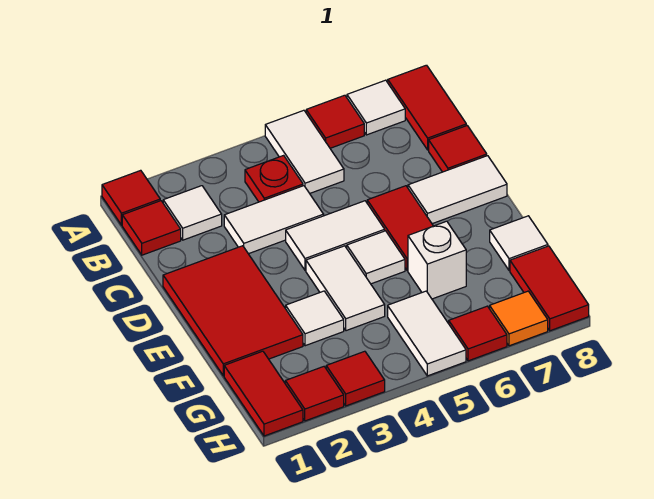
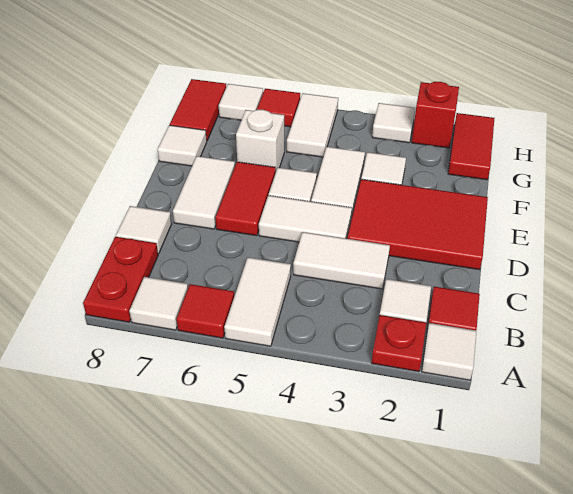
red tile A1 level 1 -> white tile A1 level 1
red tile A8:B8 level 1 -> red plate A8:B8 level 1
red plate B4 level 1 -> red plate A2 level 1
red tile C8 level 1 -> white tile C8 level 1
red tile D1:F2 level 1 -> red tile D1:E3 level 1
white tile D7:D8 level 1 -> white tile D7:E7 level 1
red tile H2 level 1 -> red brick H2 level 1
red tile H3 level 1 -> white tile H3 level 1
orange tile H7 level 1 -> white tile H7 level 1

